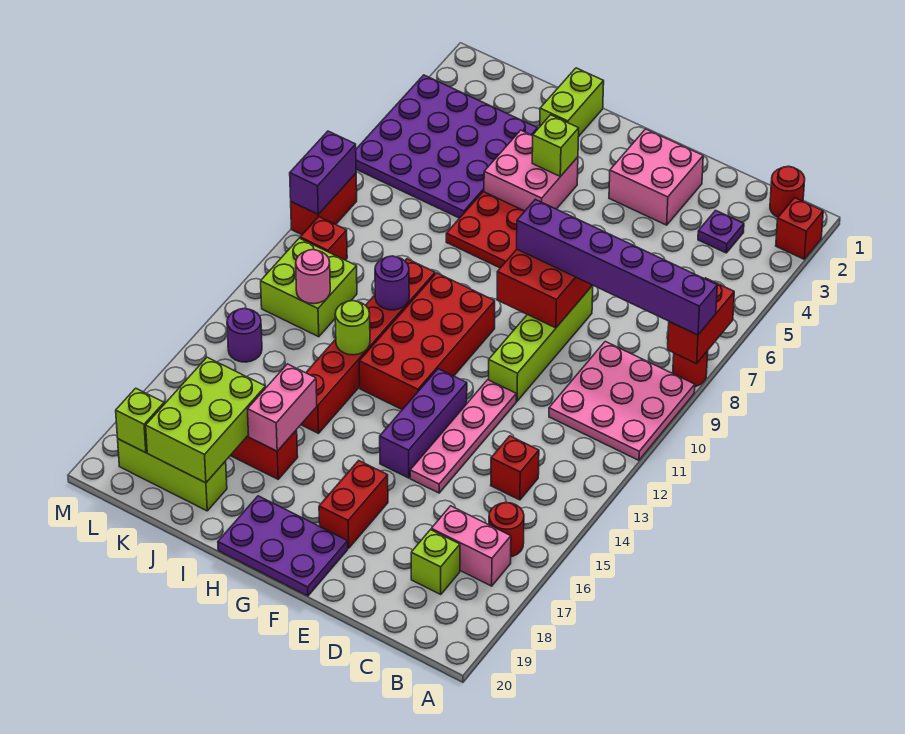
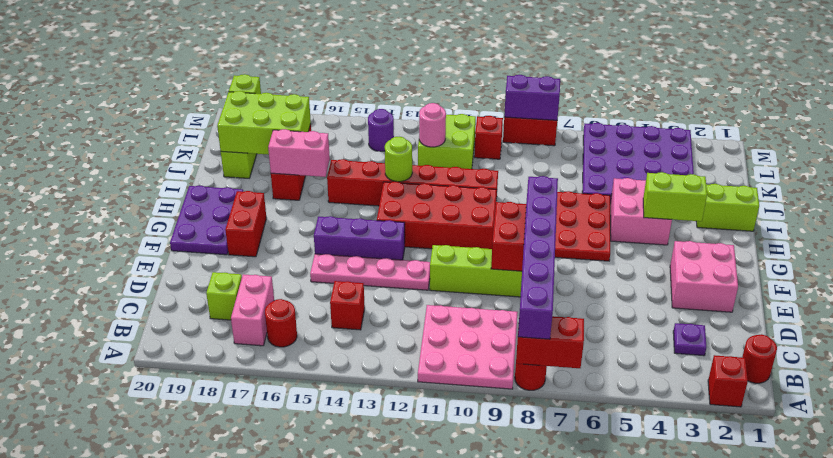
red brick F17:F18 level 1 -> red brick F18:G18 level 1
lime brick H4 level 2 -> lime brick H3:H4 level 2
purple round brick I11 level 2 -> none

